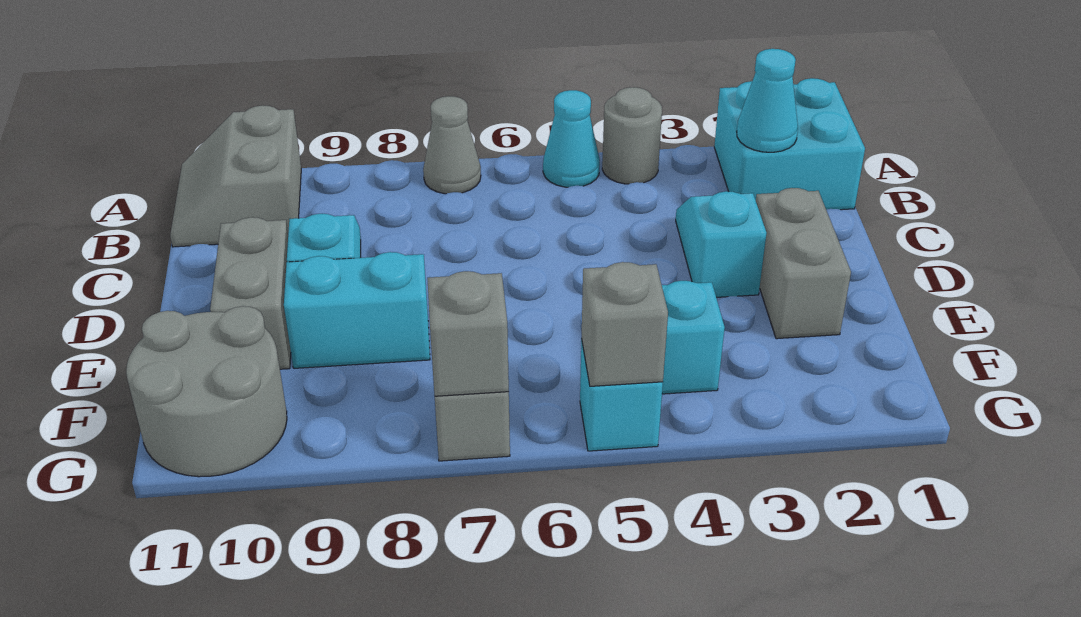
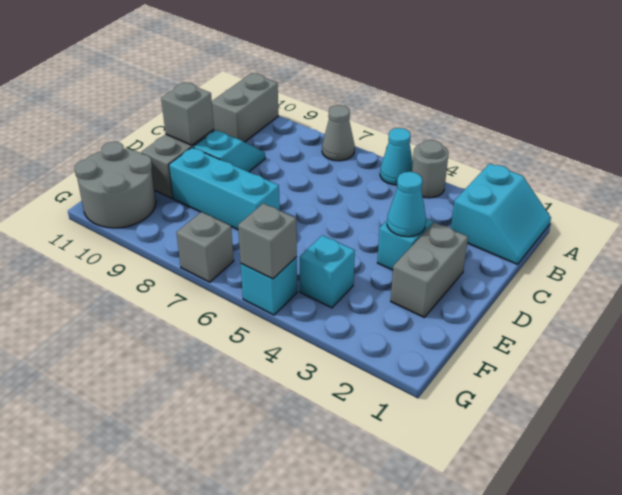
cyan brick A1:B2 level 1 -> cyan slope A1:B2 level 1 top 2
cyan cone B2 level 2 -> cyan cone D3 level 2
cyan brick E8:E9 level 1 -> cyan brick E7:E9 level 1
grey brick G7 level 2 -> grey brick D10 level 2

